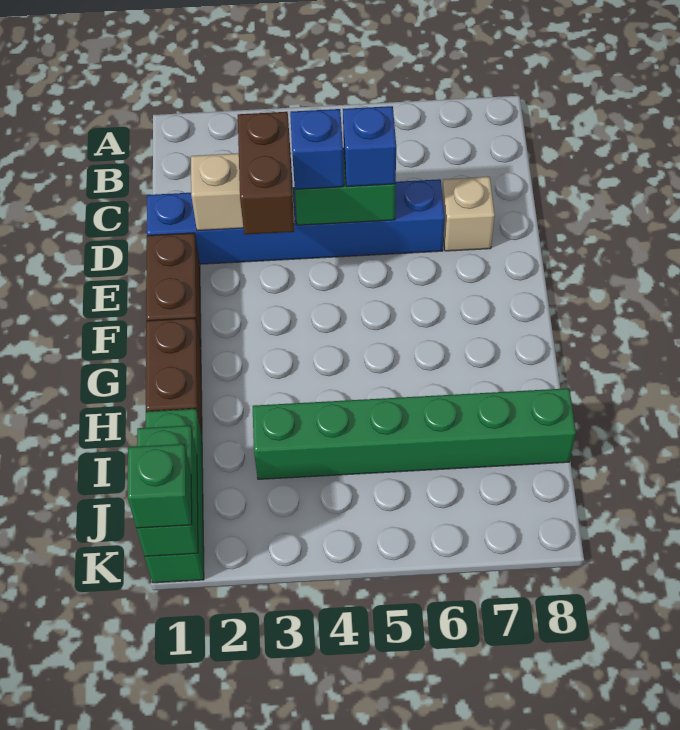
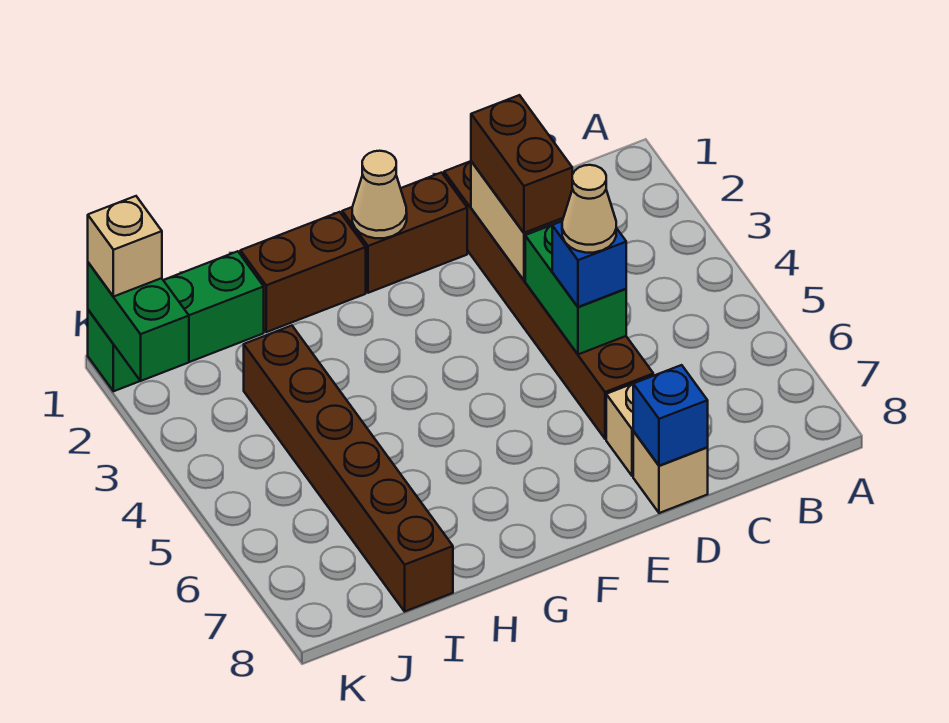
blue brick D1:D6 level 1 -> brown brick D1:D6 level 1
brown brick D3:E3 level 3 -> brown brick D2:D3 level 3
blue brick D4 level 3 -> blue brick D8 level 2
none -> tan cone D5 level 4
none -> tan brick D8 level 1
none -> tan cone F1 level 2
green brick I3:I8 level 1 -> brown brick I3:I8 level 1
green brick J1:K1 level 2 -> green brick K1:K2 level 2
green brick K1 level 3 -> tan brick K1 level 3

